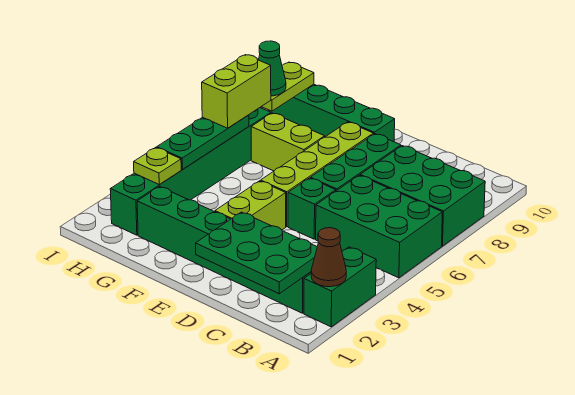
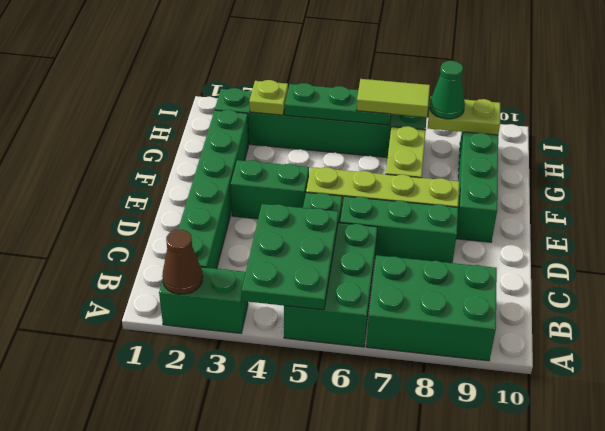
green brick A7:C8 level 1 -> green brick A7:B9 level 1
green plate B1:D2 level 2 -> green plate A4:C5 level 2
lime brick E3:E4 level 1 -> green brick E3:E4 level 1
lime brick H6:H7 level 3 -> lime tile H6:H7 level 3

